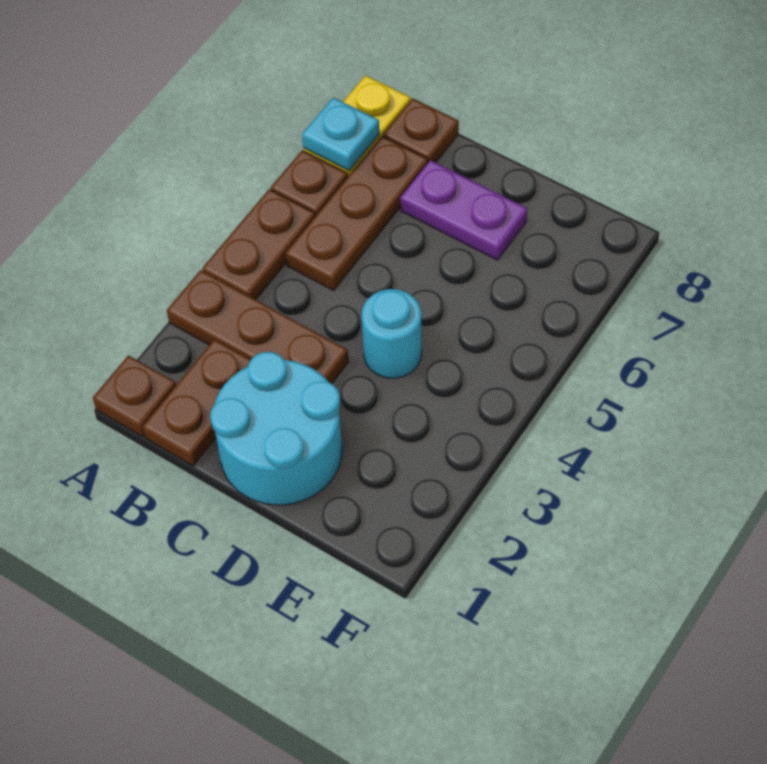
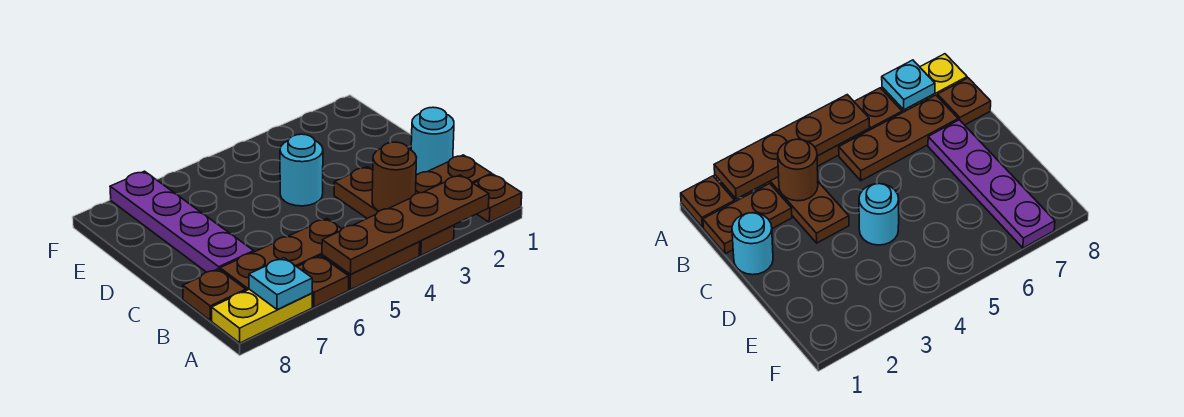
none -> brown plate A2:A5 level 2
none -> brown round brick B3 level 2
cyan round brick C1:D2 level 1 -> cyan round brick C1 level 1
purple plate C7:D7 level 1 -> purple plate C7:F7 level 1

